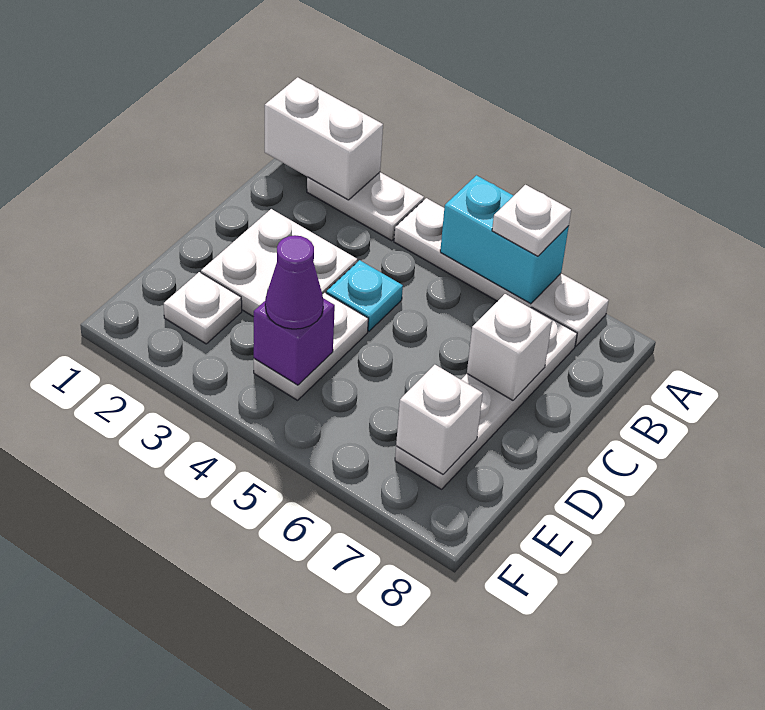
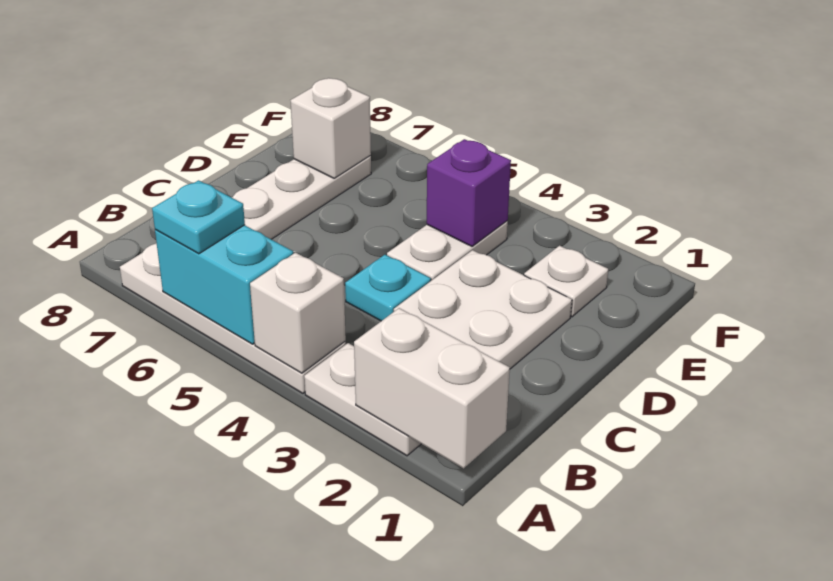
white plate A6 level 3 -> cyan plate A6 level 3
white brick C7 level 2 -> white brick A4 level 2
purple cone E4 level 3 -> none

